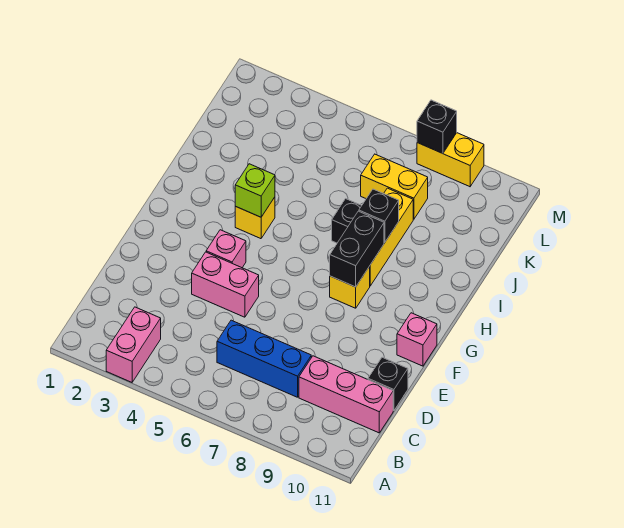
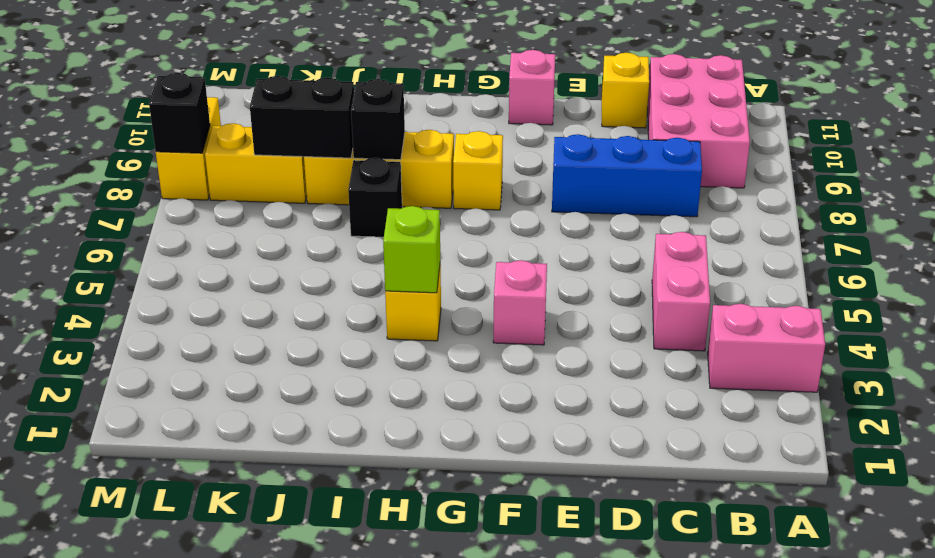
blue brick C6:C8 level 1 -> blue brick C8:E8 level 1
pink brick C9:C11 level 1 -> pink brick B9:C11 level 1
black brick D11 level 1 -> yellow brick D11 level 1
pink brick E4:E5 level 1 -> pink brick C4:C5 level 1
black brick G8:H8 level 2 -> black brick J8:K8 level 2
yellow brick K7:K8 level 1 -> yellow brick K8:L8 level 1

